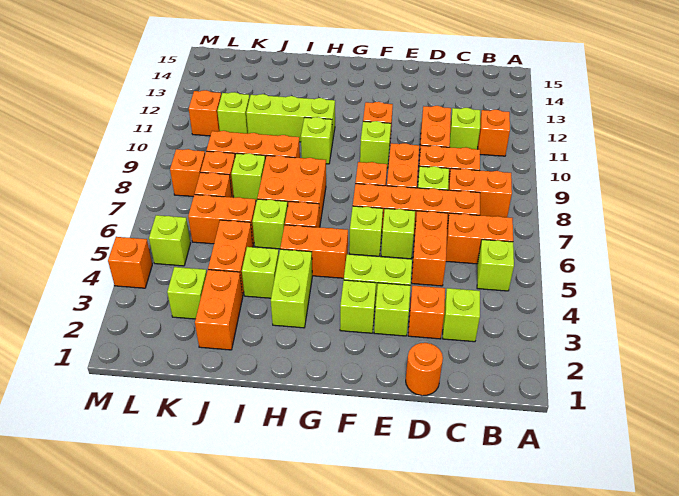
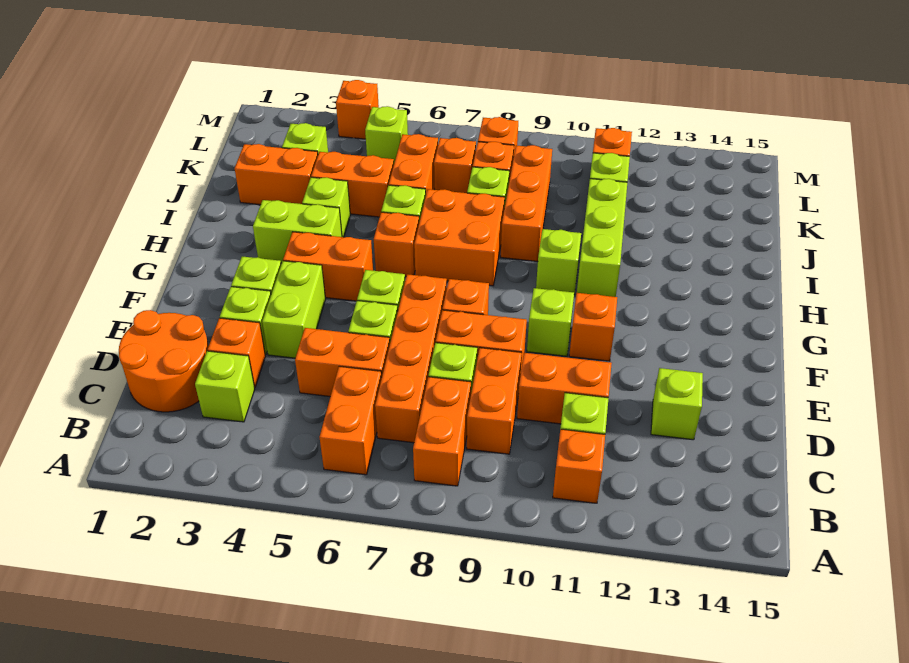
lime brick B5 level 1 -> lime brick D13 level 1
orange round brick D1 level 1 -> orange round brick C1:D2 level 1
orange brick G5:H5 level 1 -> orange brick G4:G5 level 1

